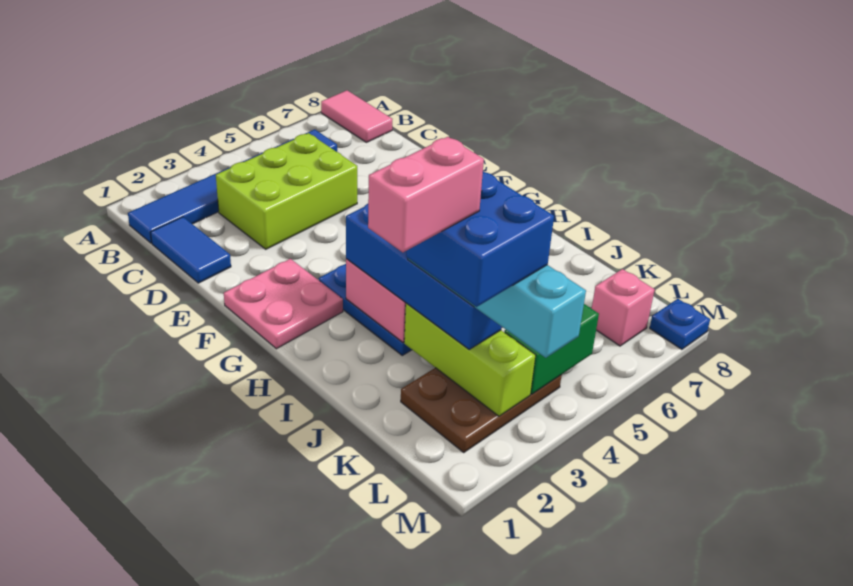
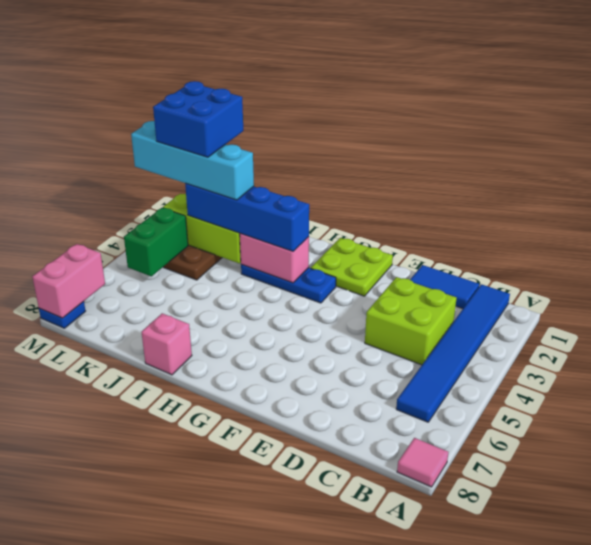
pink tile A8:B8 level 1 -> pink tile A8 level 1
lime brick C3:D5 level 1 -> lime brick C3:D4 level 1
pink plate F1:G2 level 1 -> lime plate F1:G2 level 1
pink brick K1:K2 level 6 -> pink brick M7:M8 level 2
pink brick L7 level 1 -> pink brick I8 level 1

